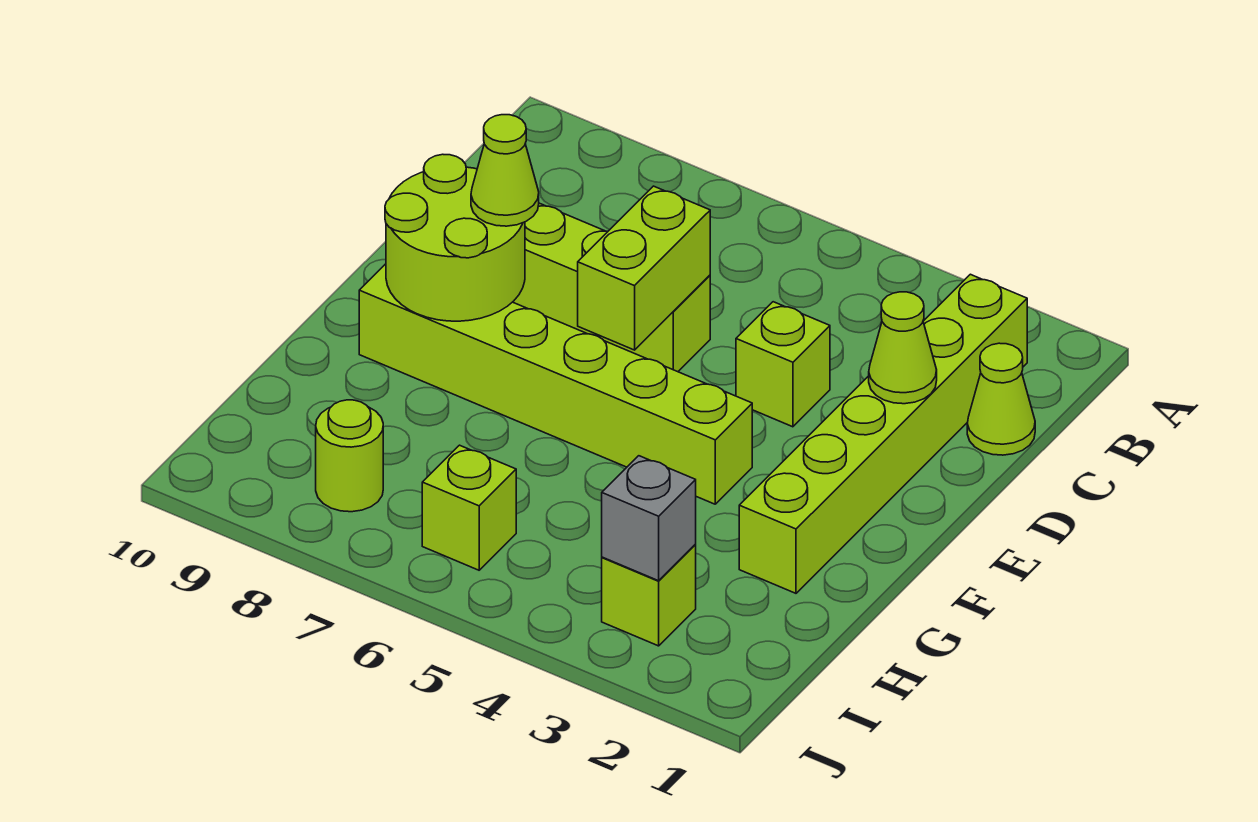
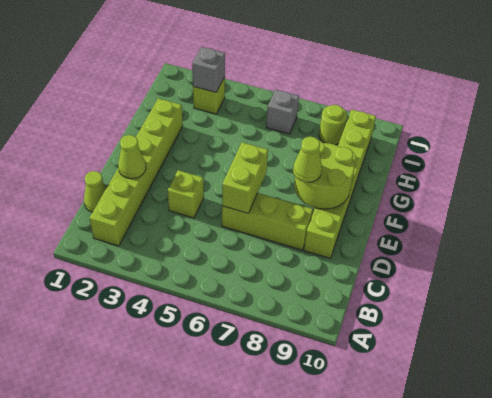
lime brick F4:F9 level 1 -> lime brick D9:I9 level 1
lime brick I6 level 1 -> grey brick I6 level 1

